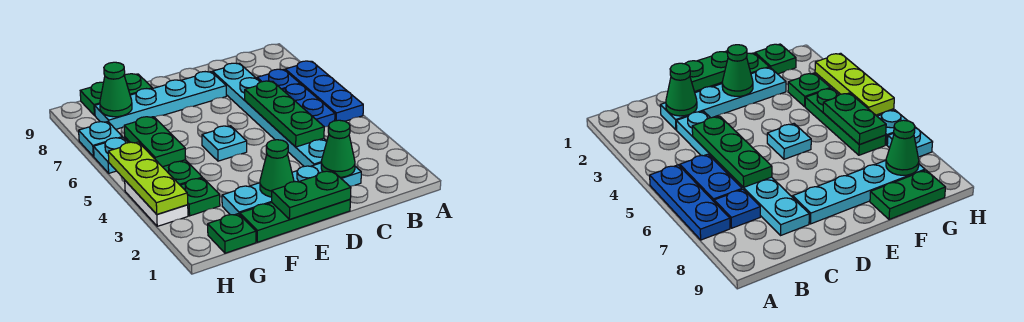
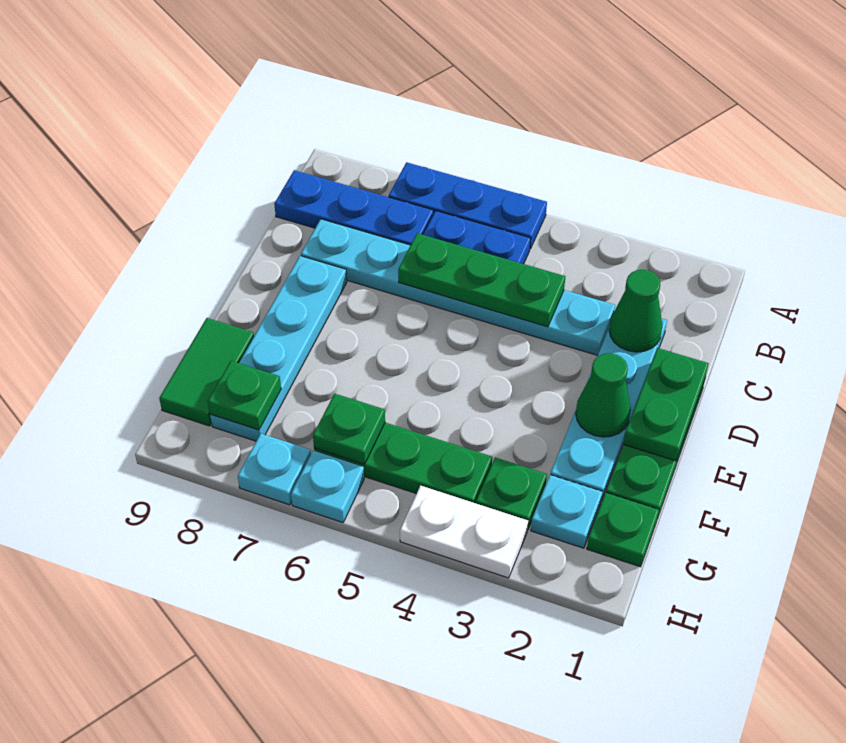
blue plate B7 level 1 -> blue plate B7:B9 level 1
cyan plate E5 level 1 -> cyan plate G2 level 1
green plate F9:G9 level 1 -> green tile F9:G9 level 1
green plate G5:G6 level 2 -> green plate G6 level 2
green cone G8 level 2 -> green plate G8 level 2
lime plate H3:H5 level 2 -> none

